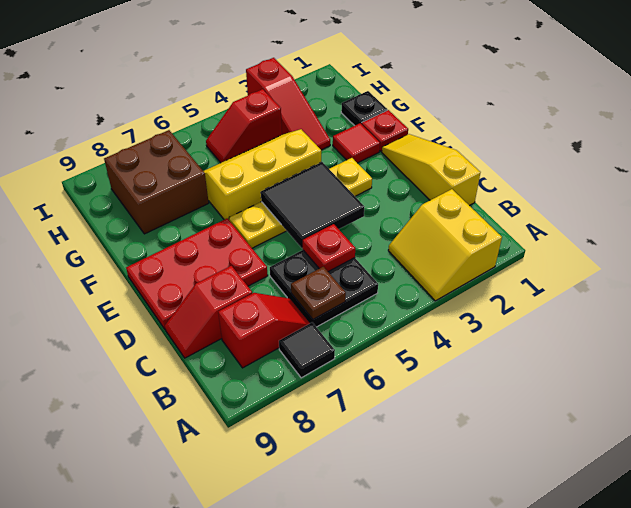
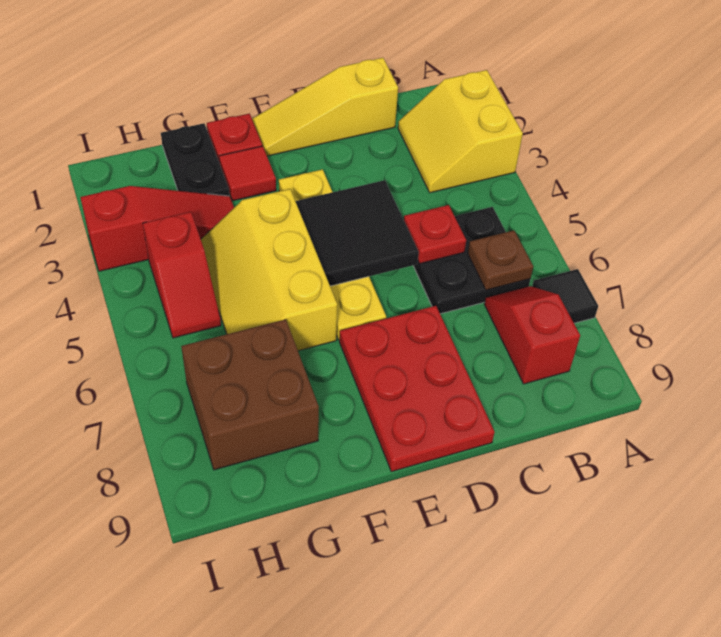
yellow slope A2:B3 level 1 top 2 -> yellow slope A2:B3 level 1 top A
red slope C8:C9 level 1 top 8 -> none
black plate G1 level 1 -> black plate G1:G2 level 1

